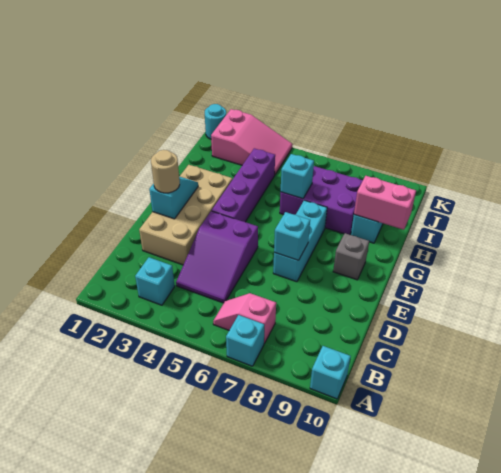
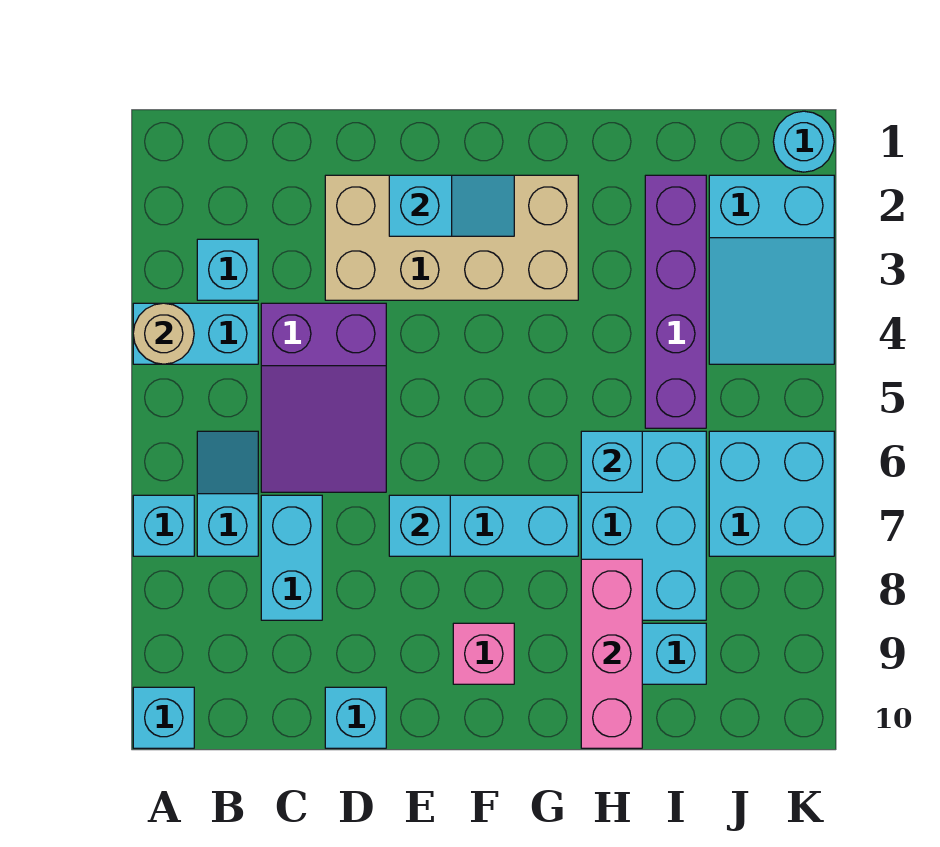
none -> cyan brick A4:B4 level 1
pink slope B6:B7 level 1 top 7 -> cyan slope B6:B7 level 1 top 7
purple slope C4:E5 level 1 top E -> purple slope C4:D6 level 1 top 4
none -> cyan brick C7:C8 level 1
none -> cyan brick D10 level 1
tan round brick E2 level 3 -> tan round brick A4 level 2
purple brick F4:I4 level 1 -> purple brick I2:I5 level 1
grey brick F9 level 1 -> pink brick F9 level 1
purple brick H6:I8 level 1 -> cyan brick H6:I8 level 1
pink brick H9:H10 level 2 -> pink brick H8:H10 level 2
pink slope J2:K4 level 1 top 2 -> cyan slope J2:K4 level 1 top 2
none -> cyan brick J6:K7 level 1

